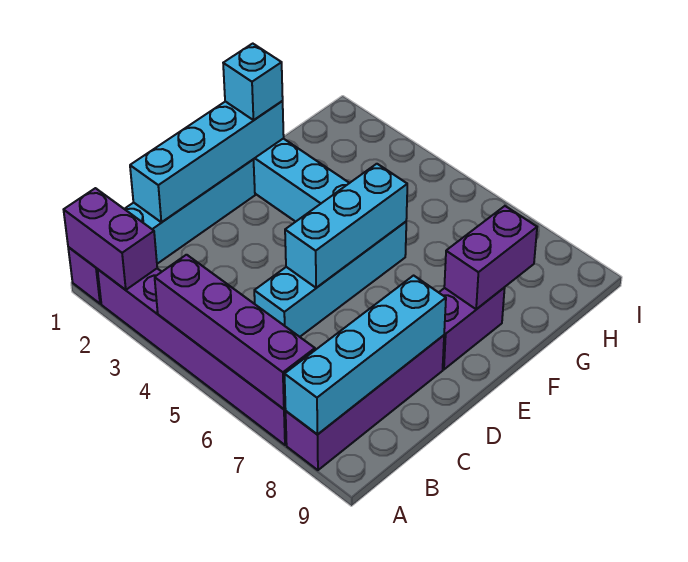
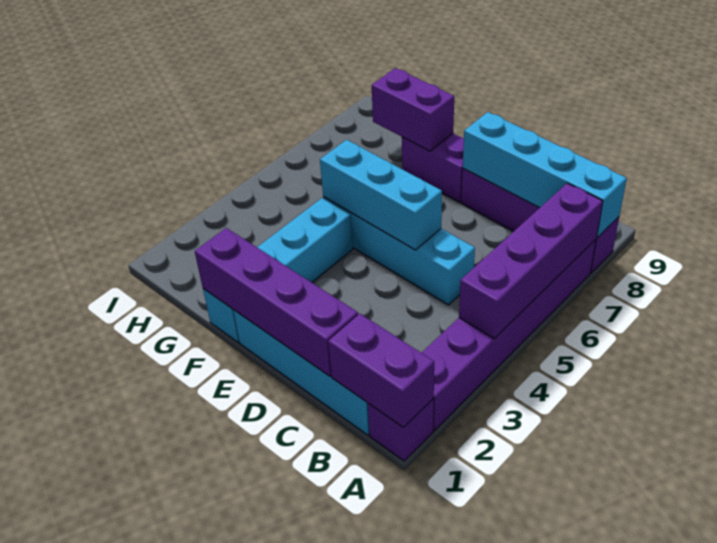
purple brick A1:A2 level 2 -> purple brick A1:B1 level 2
cyan brick C1:F1 level 2 -> purple brick C1:F1 level 2
cyan brick F1 level 3 -> none

